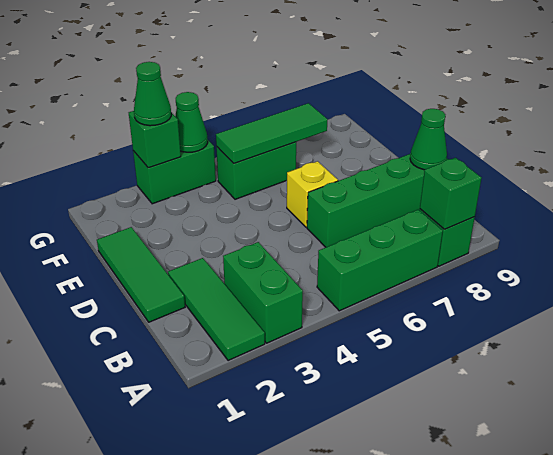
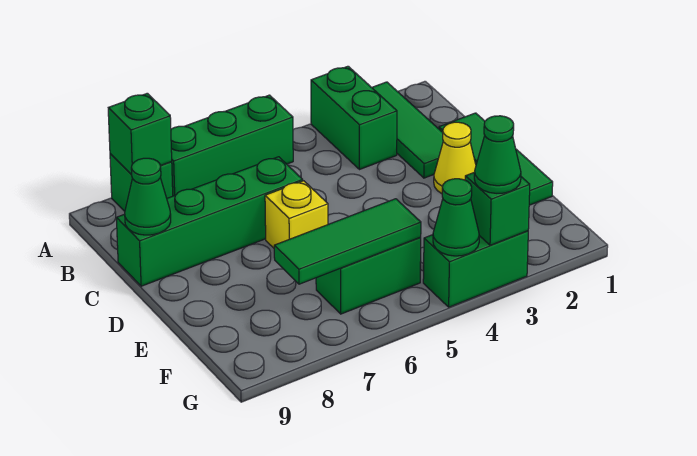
none -> yellow cone D2 level 1

